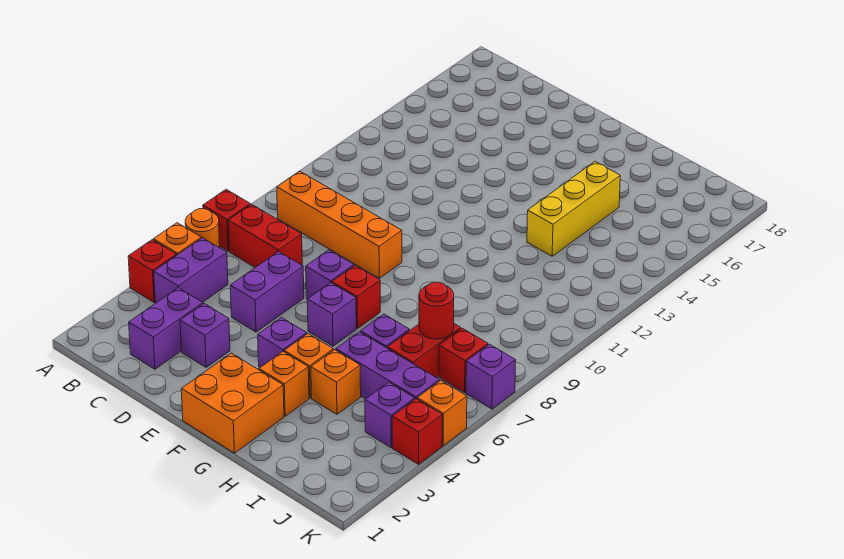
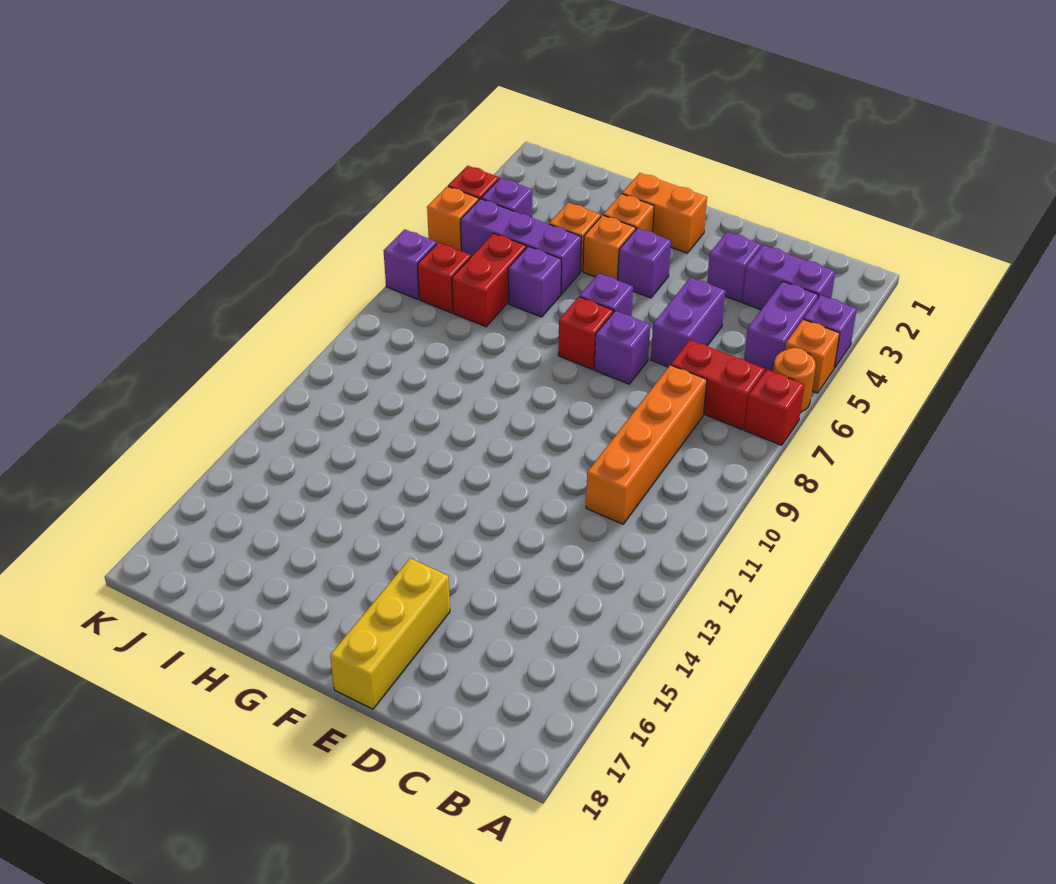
red brick A4 level 1 -> purple brick A4 level 1
orange brick B9:E9 level 1 -> orange brick C8:C11 level 1
purple brick C2:C3 level 1 -> purple brick B3:C3 level 1
orange brick F1:G2 level 1 -> orange brick F2:G2 level 1
yellow brick H13:H15 level 1 -> yellow brick E16:E18 level 1
red round brick I7 level 2 -> none

